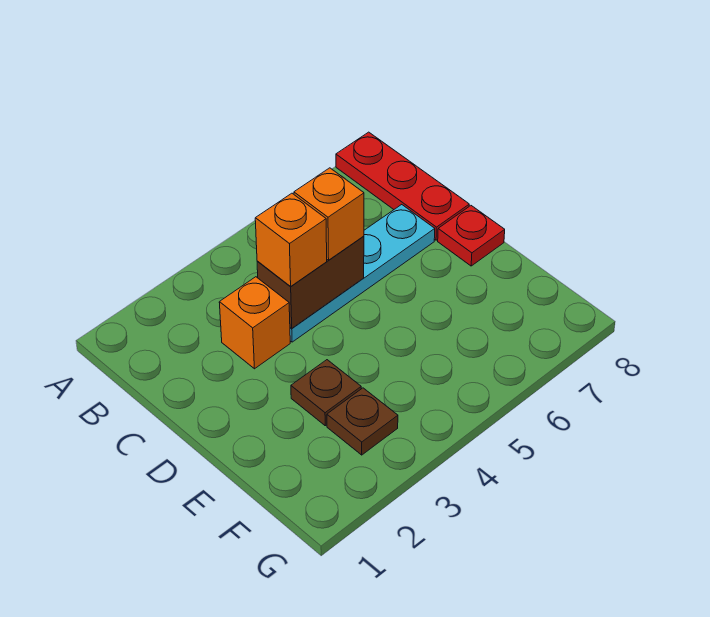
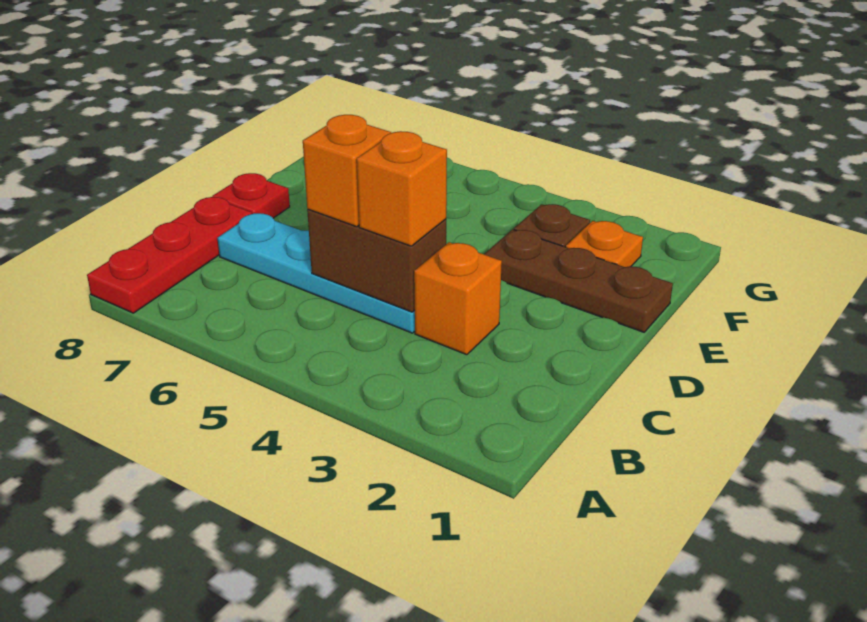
brown plate E3 level 1 -> brown plate E1:E3 level 1
none -> orange plate F2 level 1

